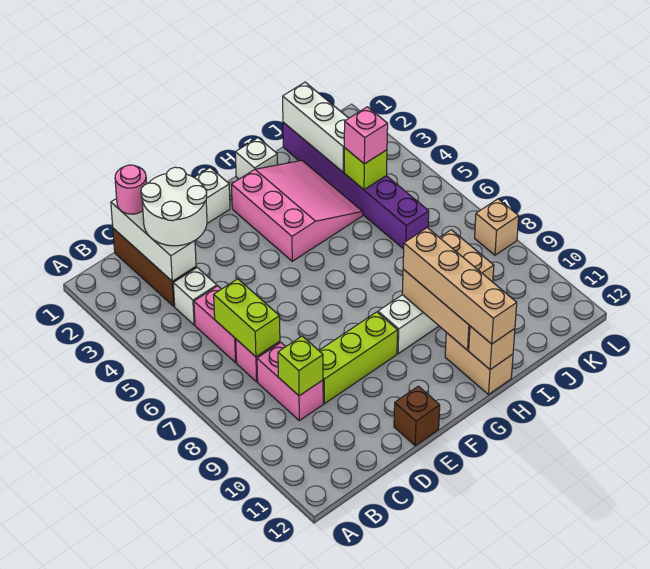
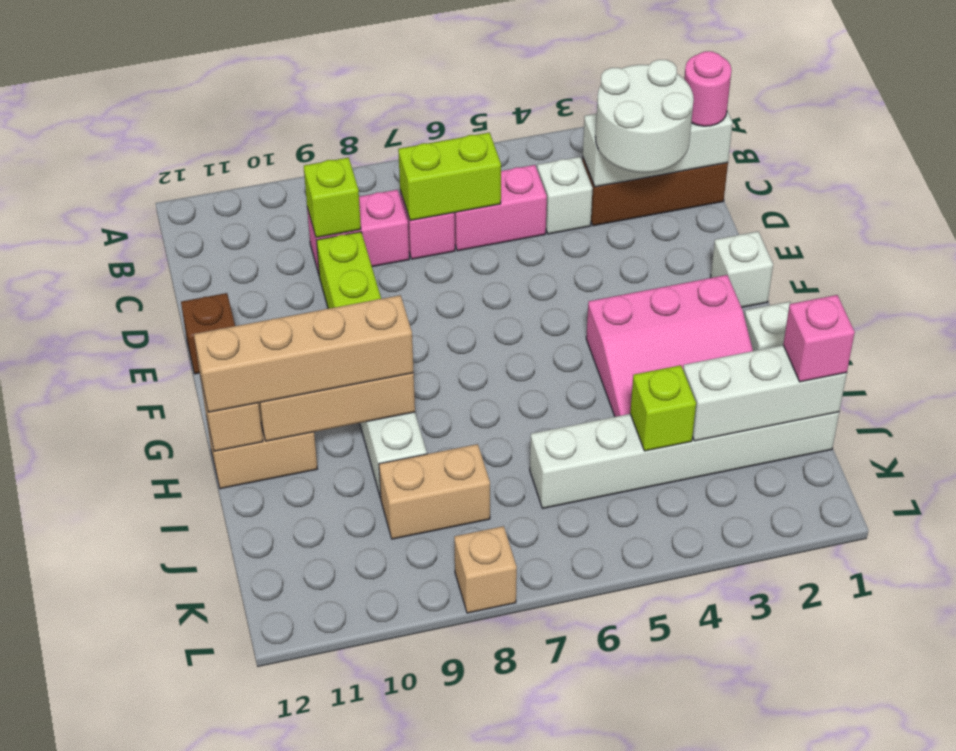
purple brick J1:J6 level 1 -> white brick J1:J6 level 1
pink brick J4 level 3 -> pink brick J1 level 3

